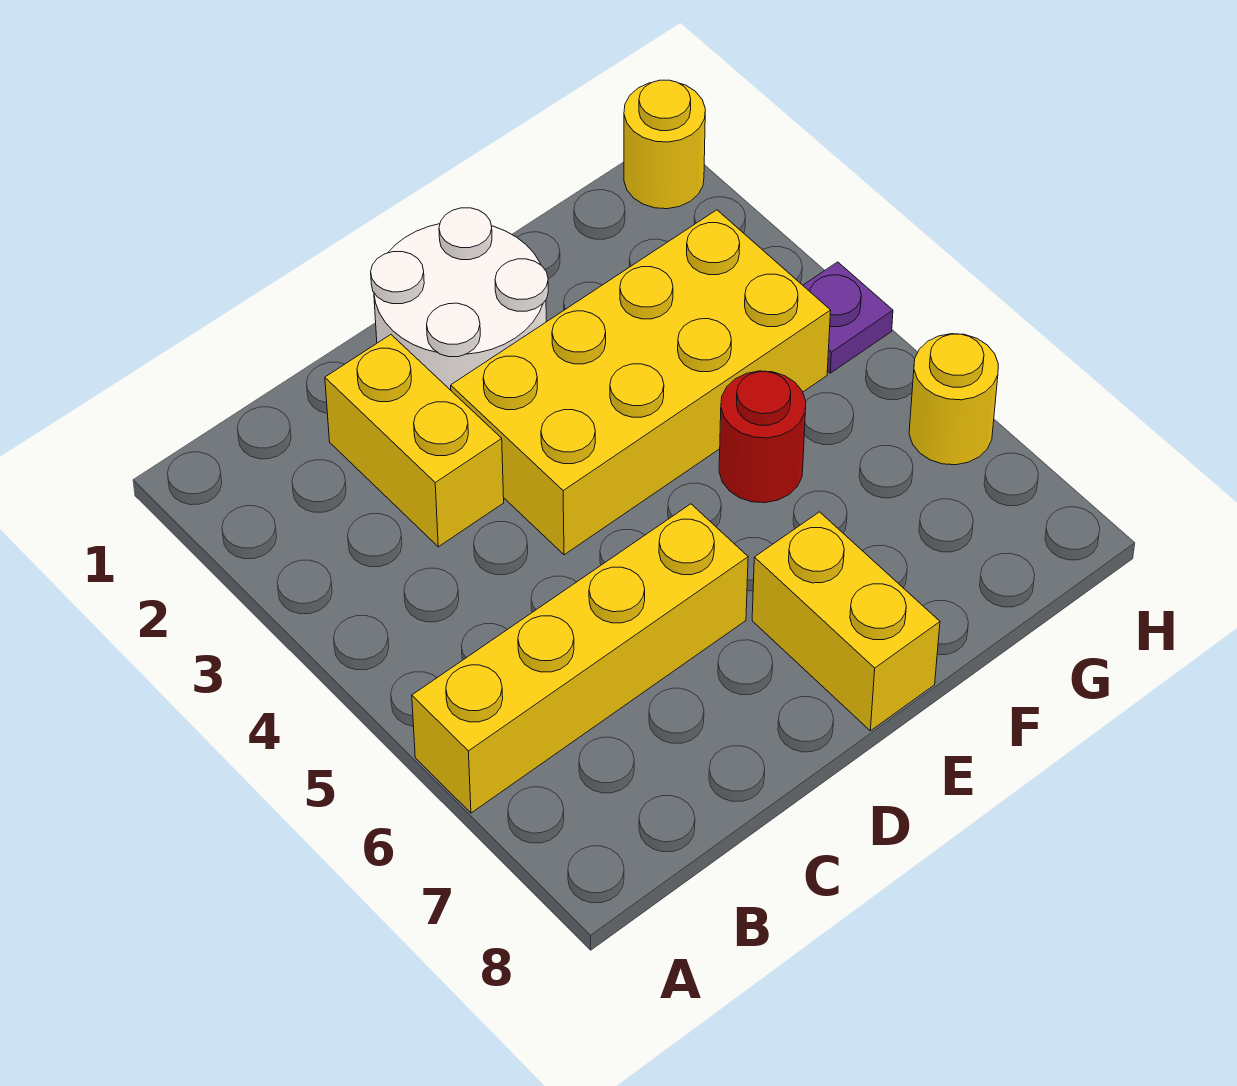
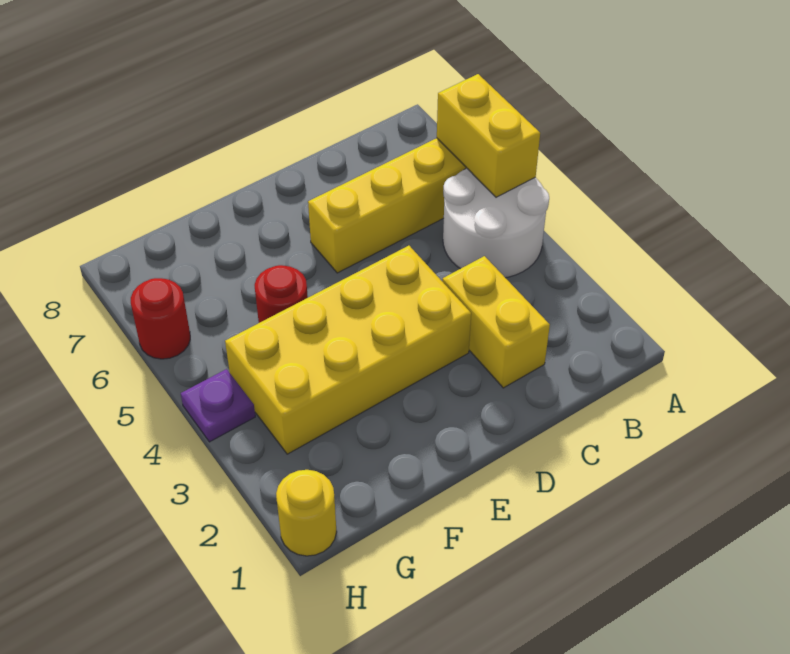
white round brick D1:E2 level 1 -> white round brick A4:B5 level 1
yellow brick E7:E8 level 1 -> yellow brick A5:A6 level 2
yellow round brick H6 level 1 -> red round brick H6 level 1

